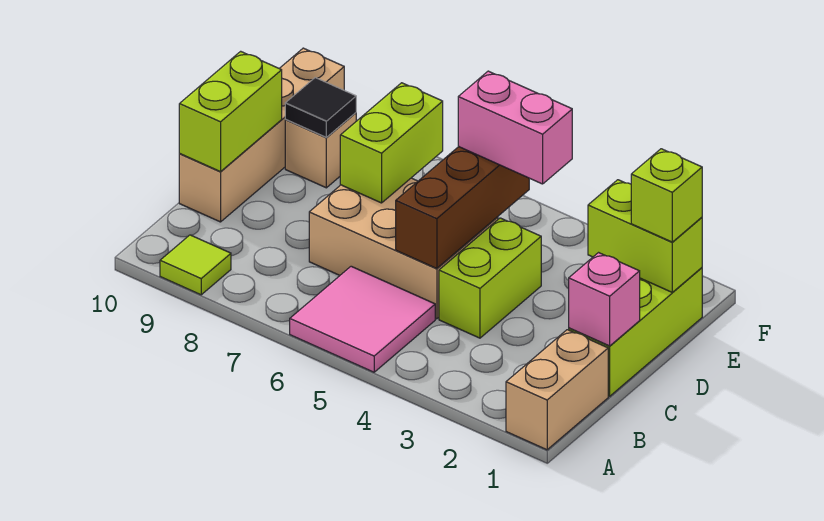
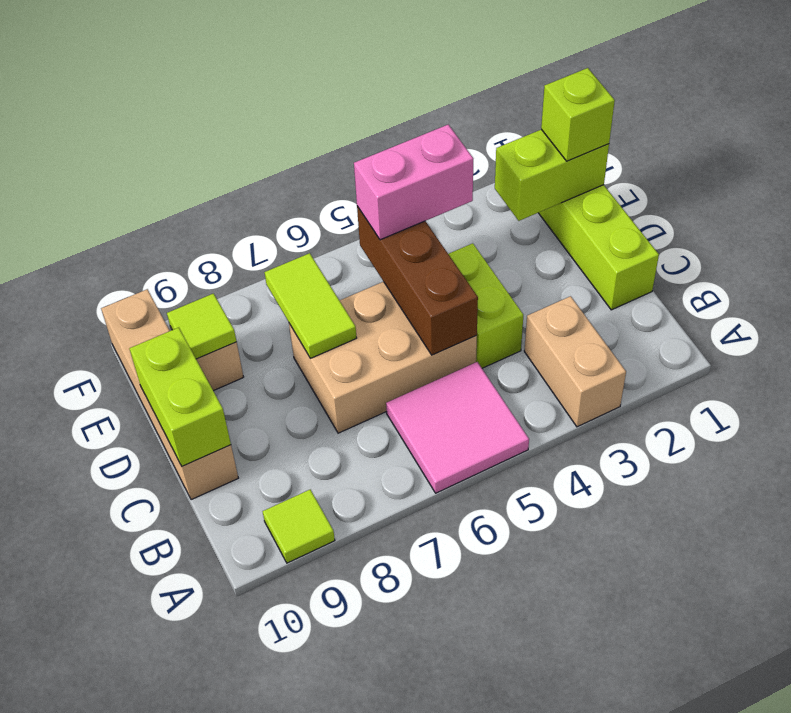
tan brick A1:B1 level 1 -> tan brick A3:B3 level 1
pink brick C1 level 2 -> none
lime brick D7:E7 level 2 -> lime tile D7:E7 level 2
black tile E9 level 2 -> lime tile E9 level 2

